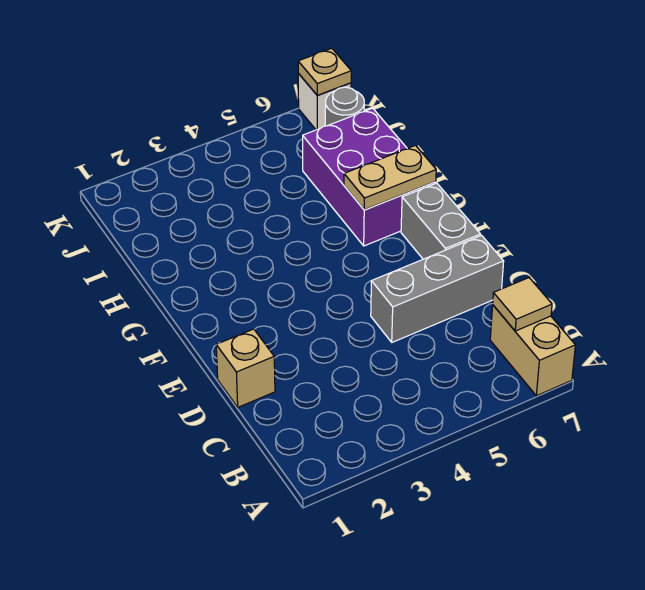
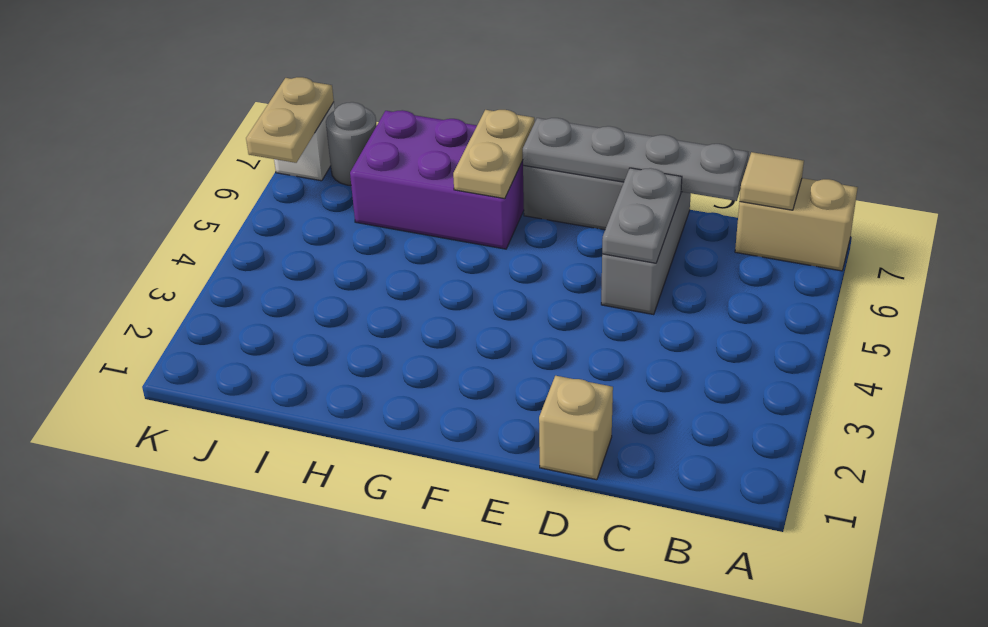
none -> grey plate C7:F7 level 2
none -> grey plate D5:D6 level 2
tan plate K7 level 2 -> tan plate K6:K7 level 2

